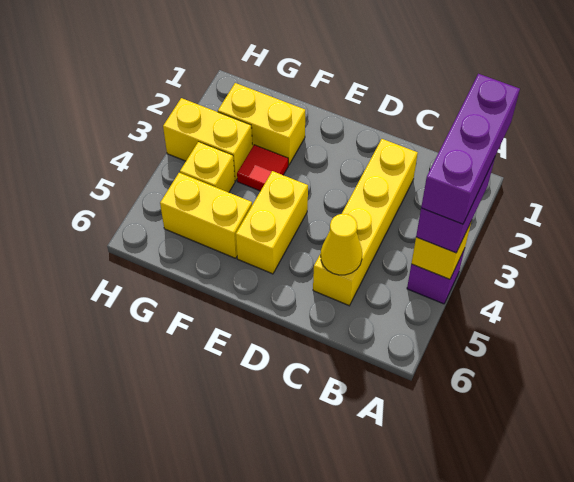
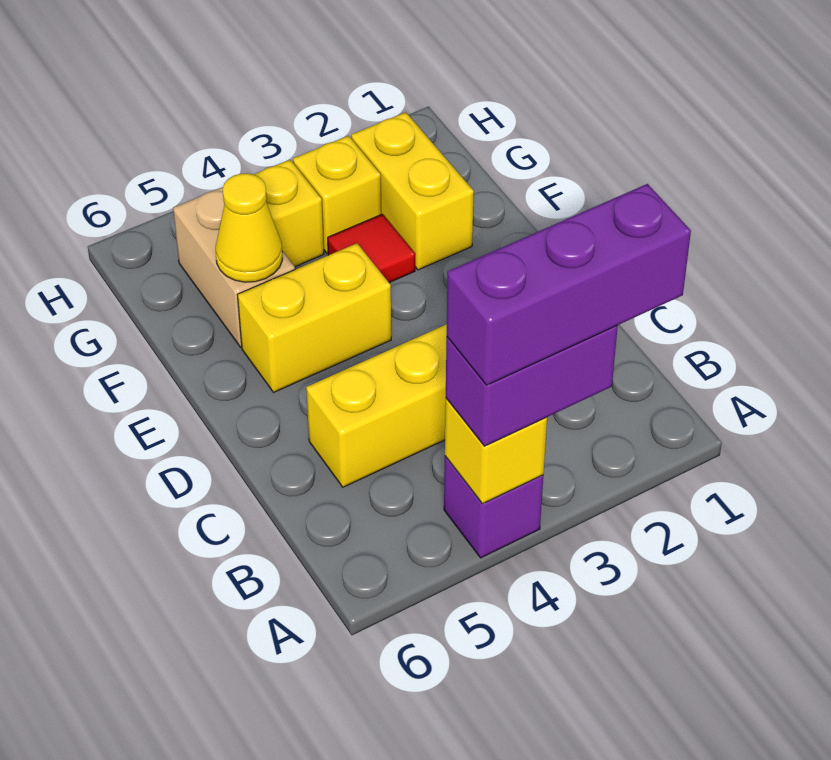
yellow cone C5 level 2 -> yellow cone F5 level 2
yellow brick F5:G5 level 1 -> tan brick F5:G5 level 1
yellow brick G3:H3 level 1 -> yellow brick G3 level 1

